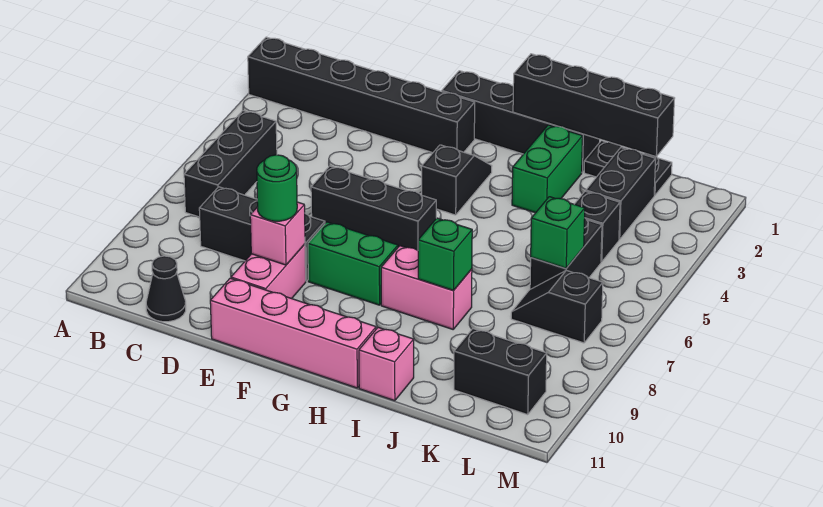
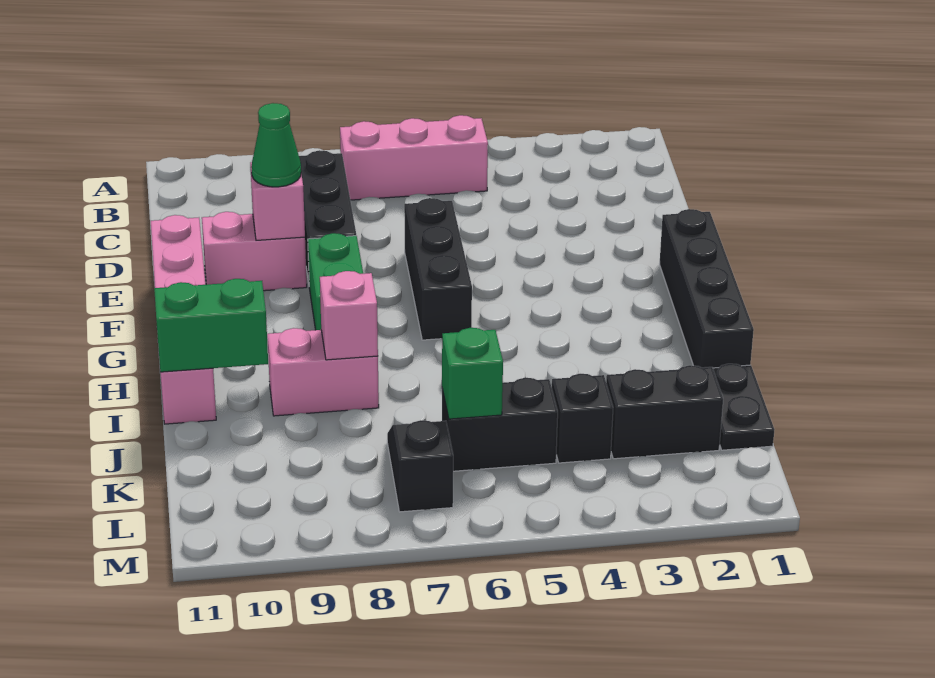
black brick A2:F2 level 1 -> none
black brick B5:B7 level 1 -> pink brick B5:B7 level 1
black cone C11 level 1 -> none
green round brick E9 level 3 -> green cone E9 level 3
black slope G3:G4 level 1 top 4 -> none
black brick H1:K1 level 2 -> none
pink brick H8:I8 level 1 -> pink brick I8:I9 level 1
green brick I2:I3 level 1 -> green brick I10:I11 level 2
green brick I8 level 2 -> pink brick I8 level 2
black brick K10:L10 level 1 -> none

